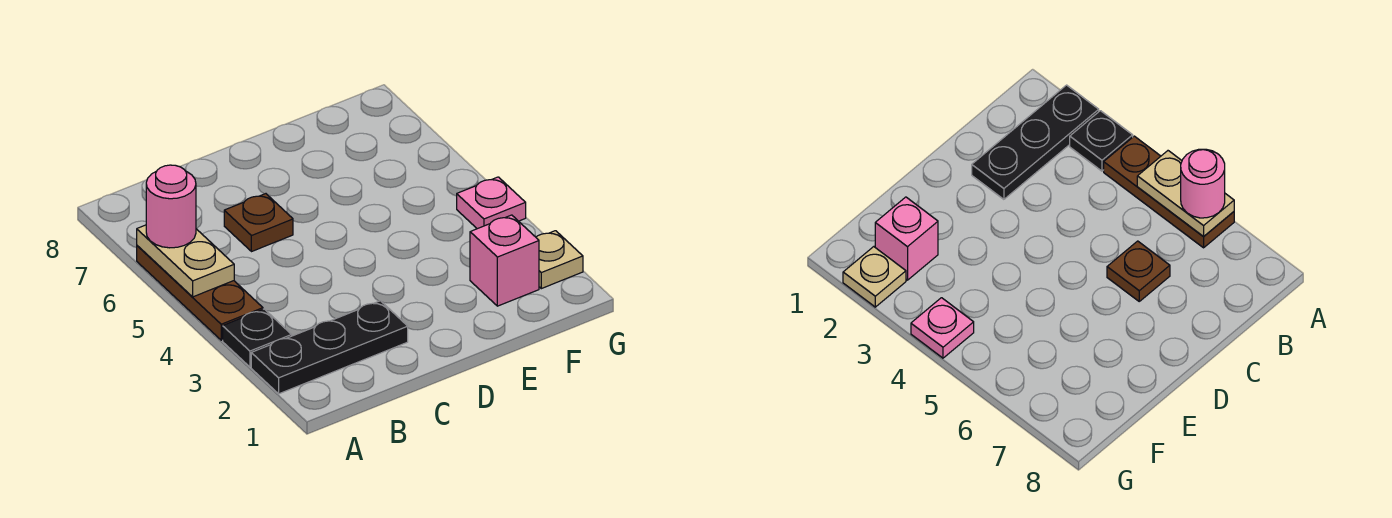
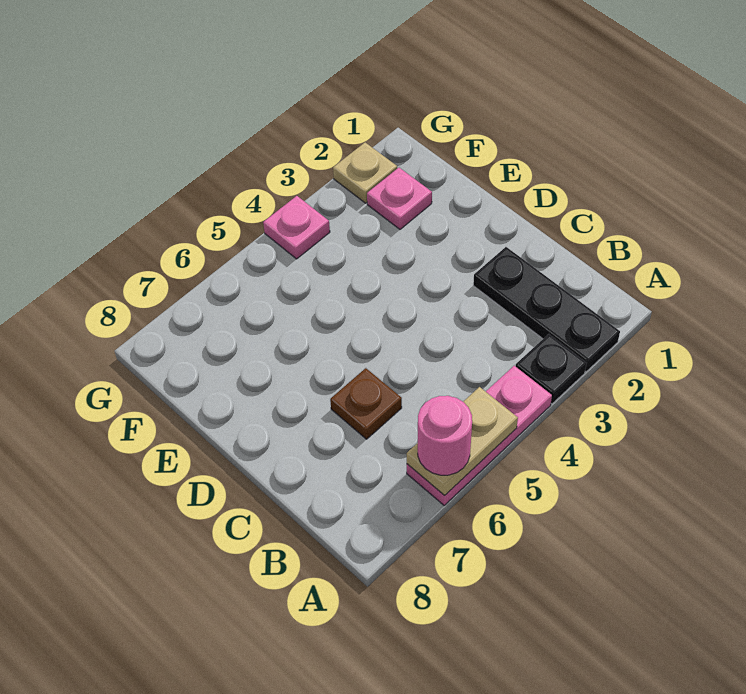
brown plate A4:A6 level 1 -> pink plate A4:A6 level 1
pink brick F2 level 1 -> pink plate F2 level 1

